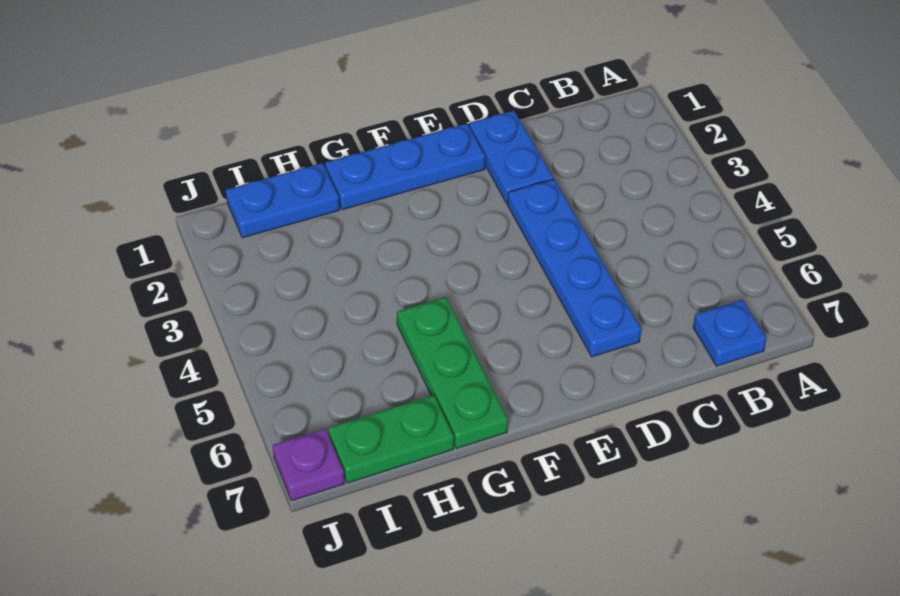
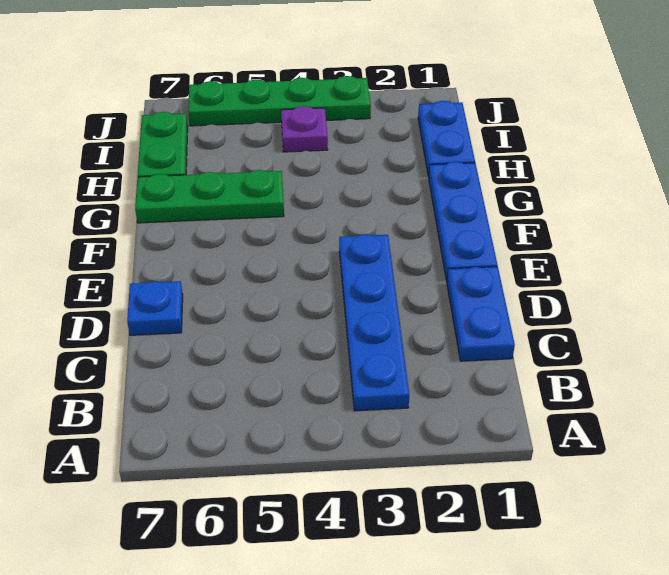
blue plate B7 level 1 -> blue plate D7 level 1
blue plate D1:D2 level 1 -> blue plate C1:D1 level 1
blue plate D3:D6 level 1 -> blue plate B3:E3 level 1
none -> green plate J3:J6 level 1
purple plate J7 level 1 -> purple plate I4 level 1

